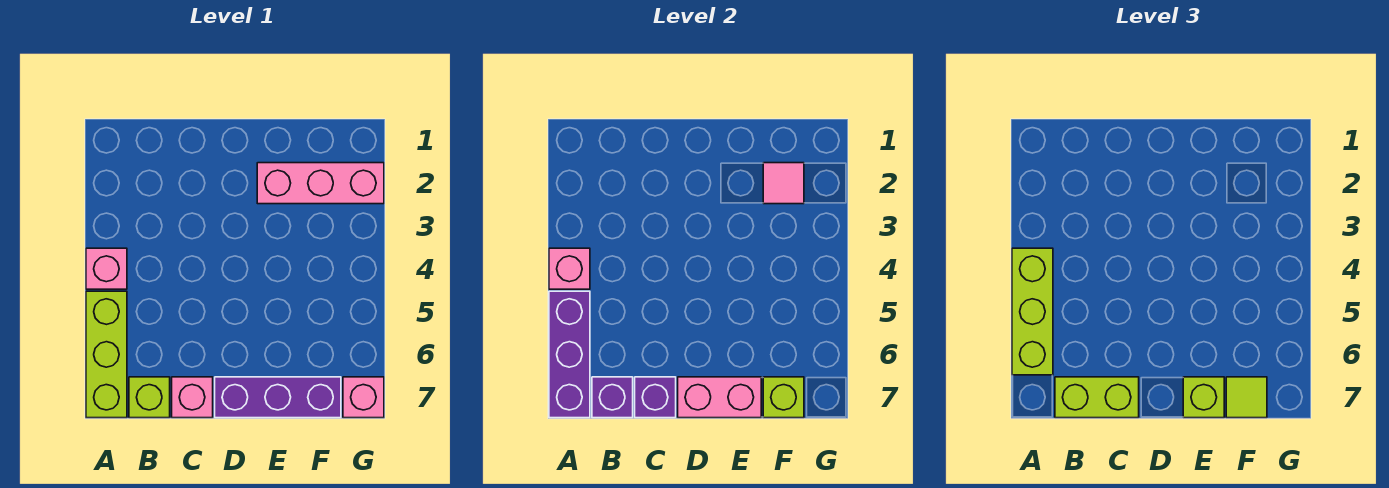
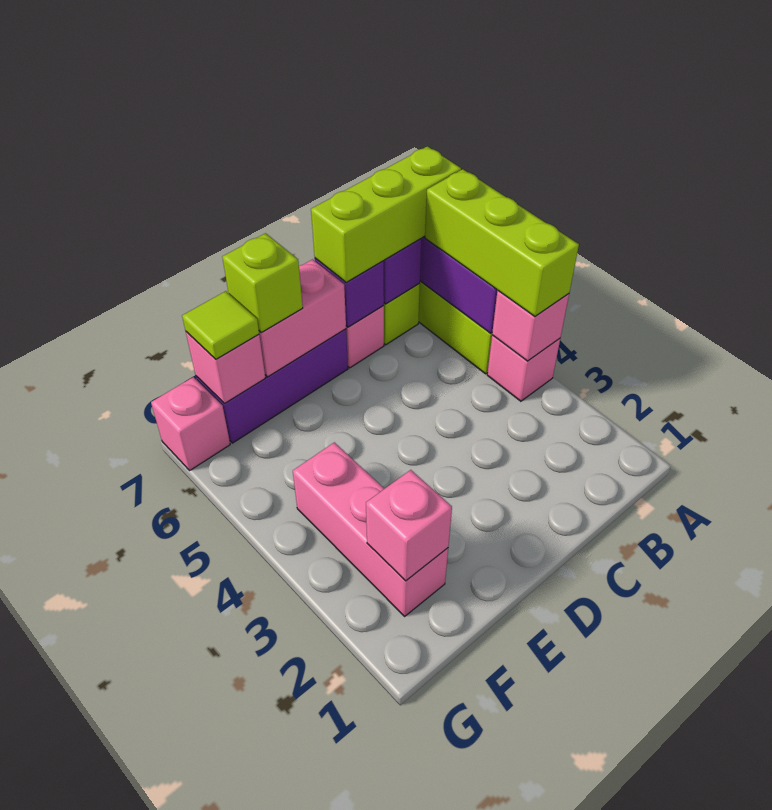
lime brick B7:C7 level 3 -> lime brick A7:C7 level 3
pink brick E2:G2 level 1 -> pink brick F2:F4 level 1
pink tile F2 level 2 -> pink brick F2 level 2
lime brick F7 level 2 -> pink brick F7 level 2

